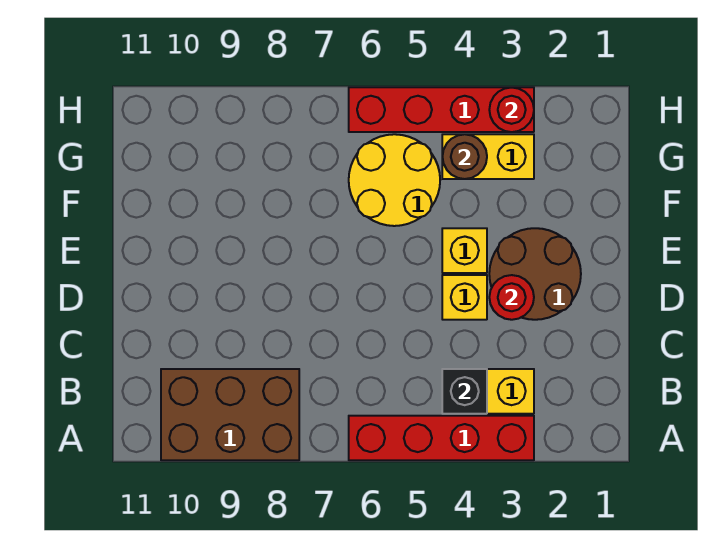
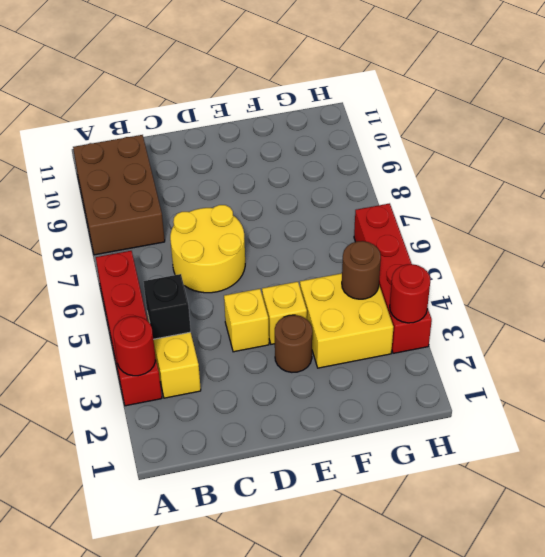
brown round brick D2:E3 level 1 -> brown round brick E3 level 1
red round brick D3 level 2 -> red round brick A3 level 2
yellow round brick F5:G6 level 1 -> yellow round brick C6:D7 level 1
yellow brick G3:G4 level 1 -> yellow brick F3:G4 level 1

